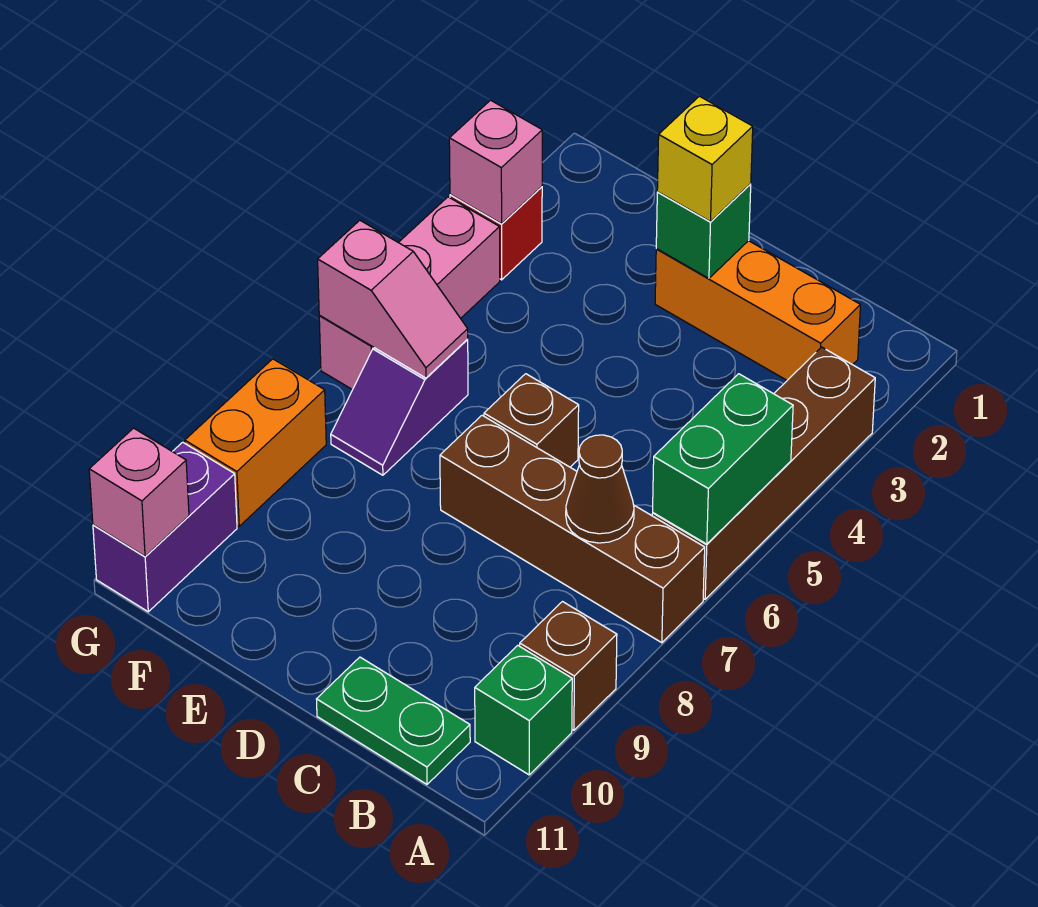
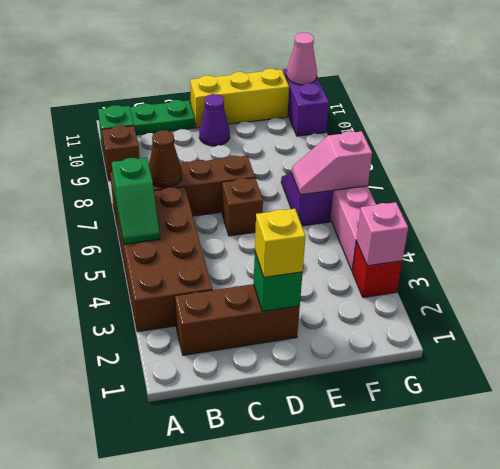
brown brick A3:A6 level 1 -> brown brick A3:B6 level 1
green brick A5:A6 level 2 -> green slope A5:A6 level 2 top 6
orange brick B2:D2 level 1 -> brown brick B2:D2 level 1
none -> purple cone D10 level 1
none -> yellow brick D11:F11 level 1
orange brick G8:G9 level 1 -> none
pink brick G11 level 2 -> pink cone G11 level 2

